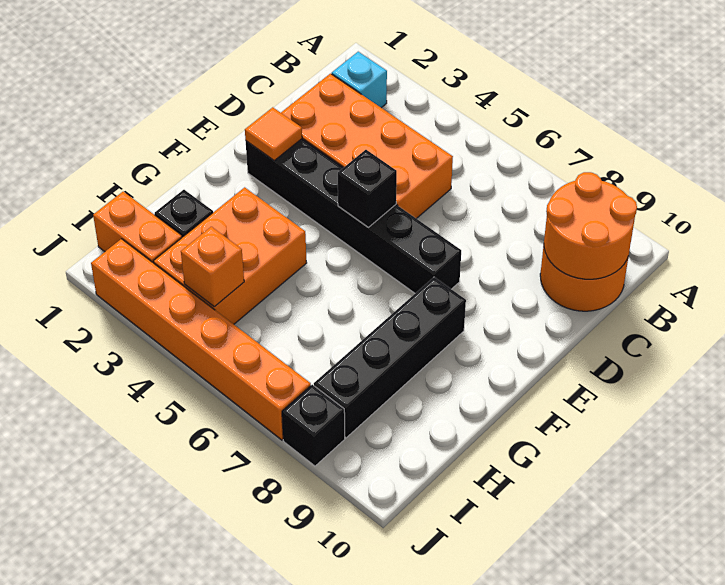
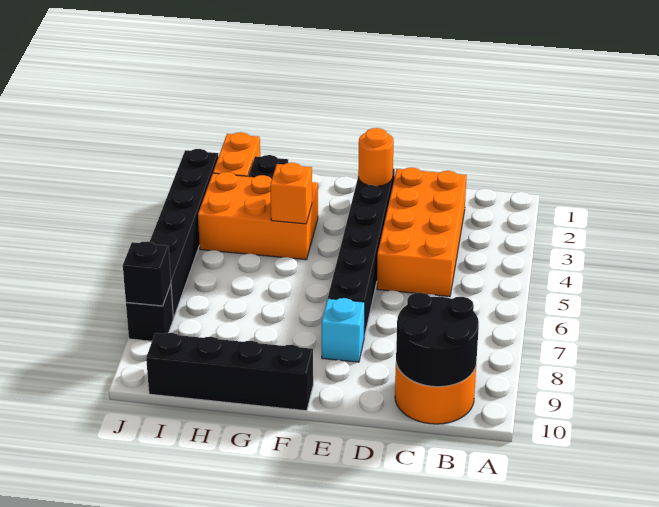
cyan brick B2 level 1 -> cyan brick E8 level 1
orange round brick B9:C10 level 2 -> black round brick B9:C10 level 2
orange tile E2 level 2 -> orange round brick E2 level 2
black brick E5 level 2 -> black brick J8 level 2
black brick F8:I8 level 1 -> black brick F10:I10 level 1
orange brick I4 level 2 -> orange brick G4 level 2
orange brick J2:J7 level 1 -> black brick J2:J7 level 1

